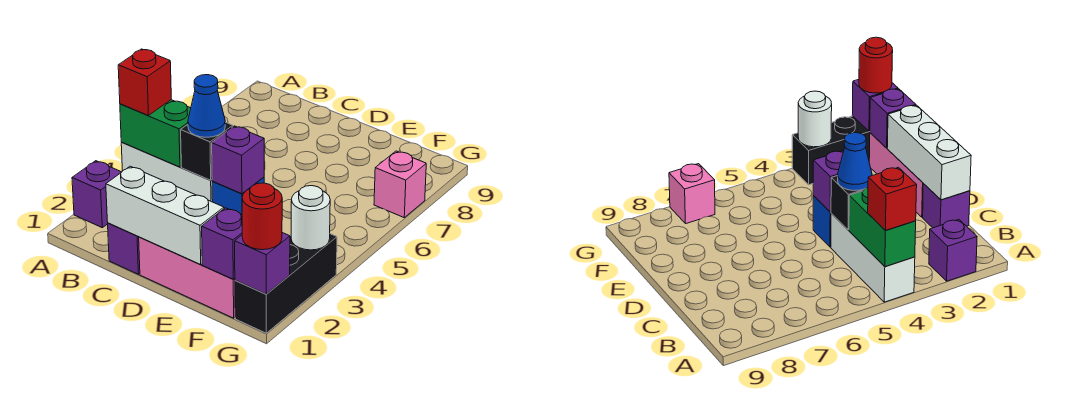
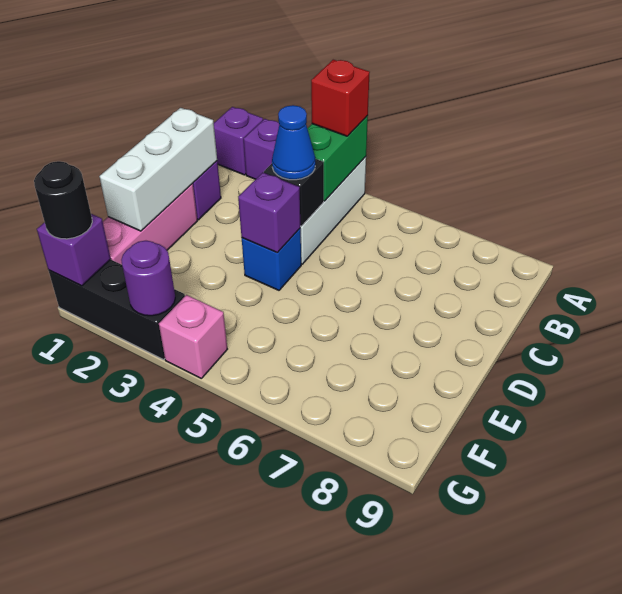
purple brick F1 level 2 -> purple brick A1 level 1
red round brick G1 level 3 -> black round brick G1 level 3
white round brick G3 level 2 -> purple round brick G3 level 2
pink brick G7 level 1 -> pink brick G4 level 1

